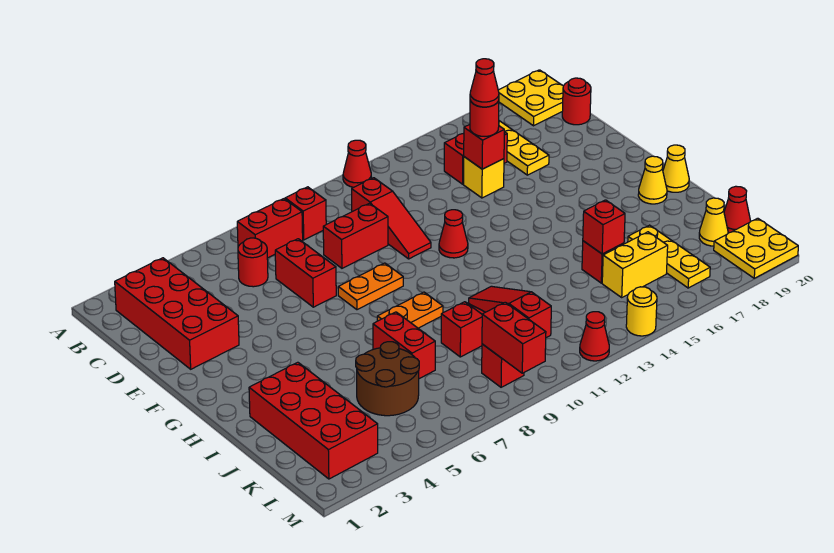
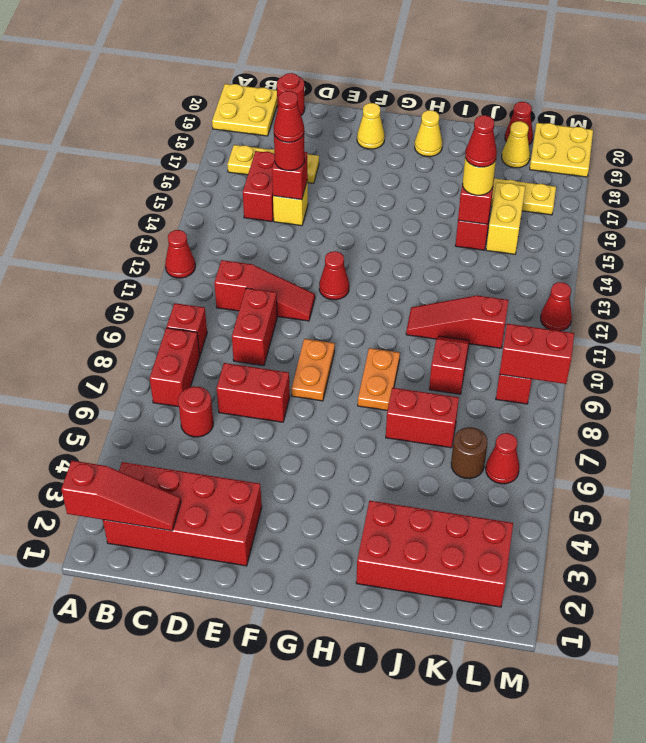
none -> red slope A2:C2 level 2 top A
yellow cone H20 level 1 -> yellow cone F19 level 1
brown round brick J5:K6 level 1 -> brown round brick K6 level 1
none -> red cone J15 level 4
none -> red cone L6 level 1
yellow round brick M14 level 1 -> yellow round brick J15 level 3

